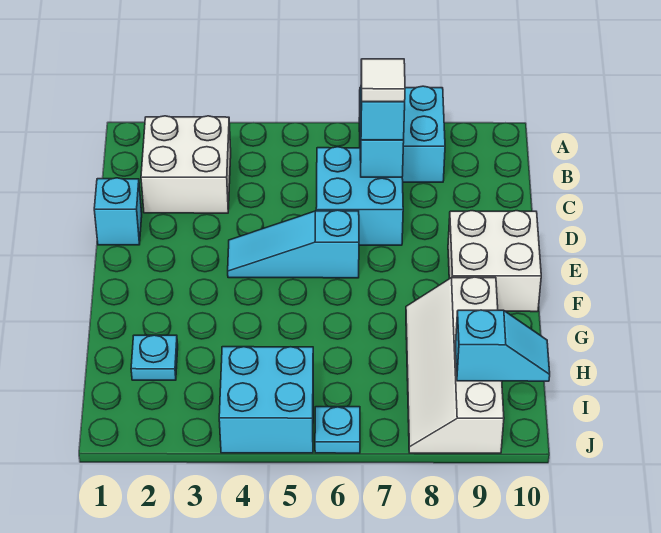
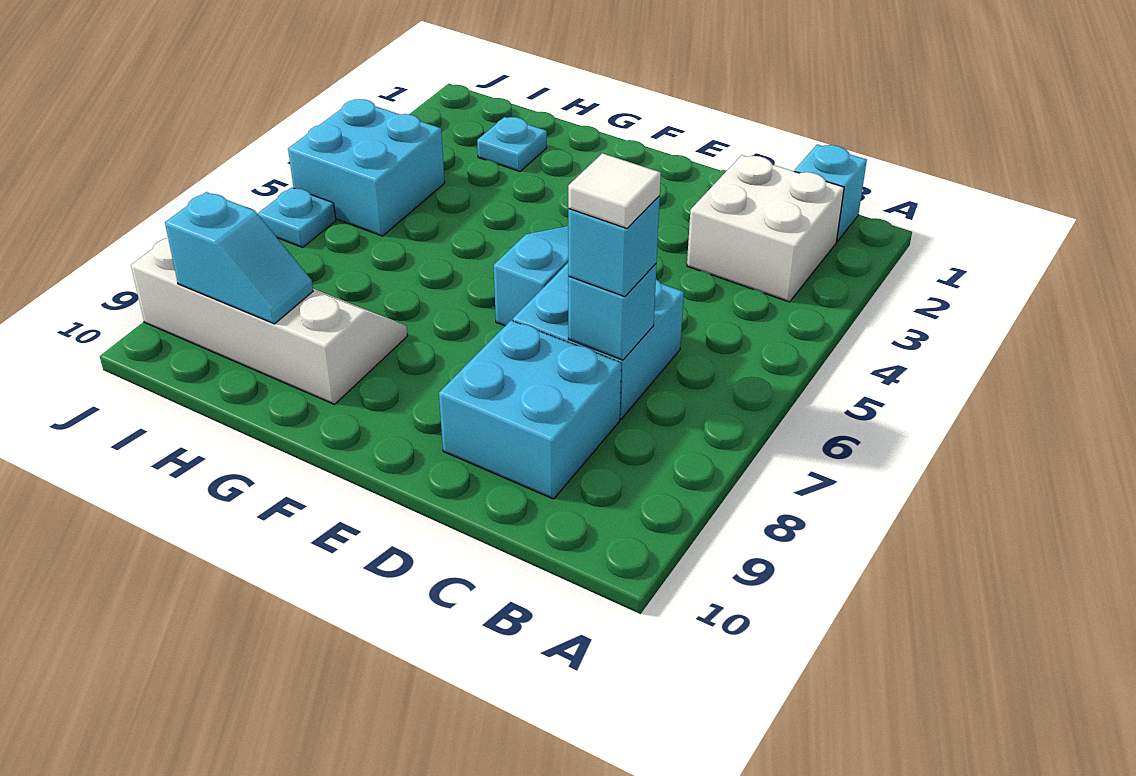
cyan brick A7:B8 level 1 -> cyan brick C8:D9 level 1
cyan brick D1 level 1 -> cyan brick B1 level 1
white brick E9:F10 level 1 -> none
cyan slope I9:I10 level 2 top 9 -> cyan slope H9:I9 level 2 top I

